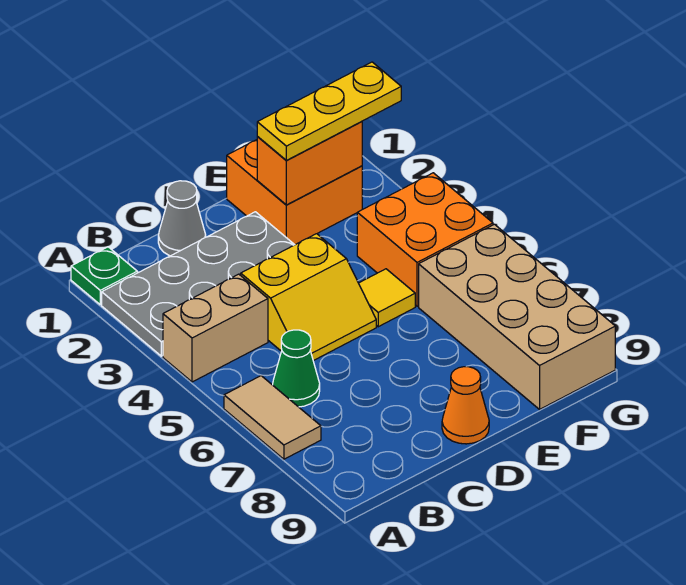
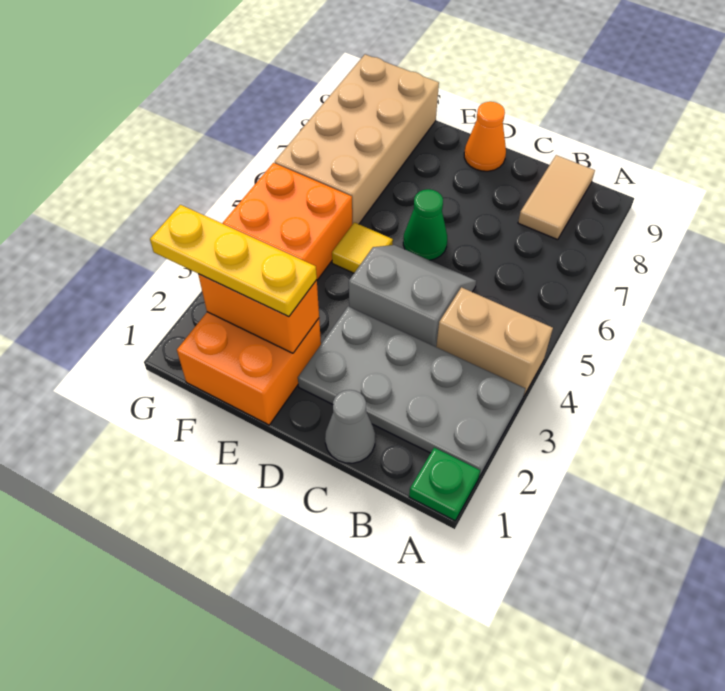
tan tile A6:A7 level 1 -> tan tile B8:B9 level 1
green cone B6 level 1 -> green cone D6 level 1
yellow slope C4:D5 level 1 top 4 -> grey slope C4:D5 level 1 top 4

